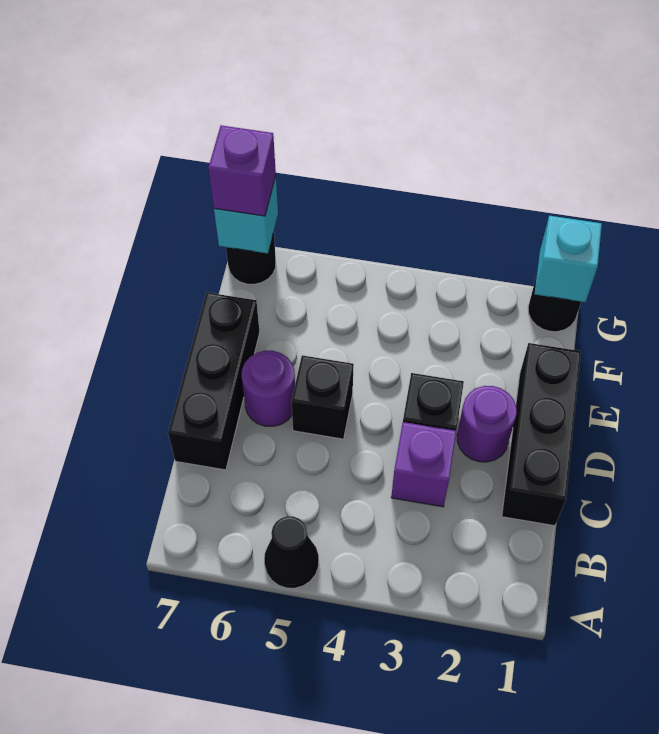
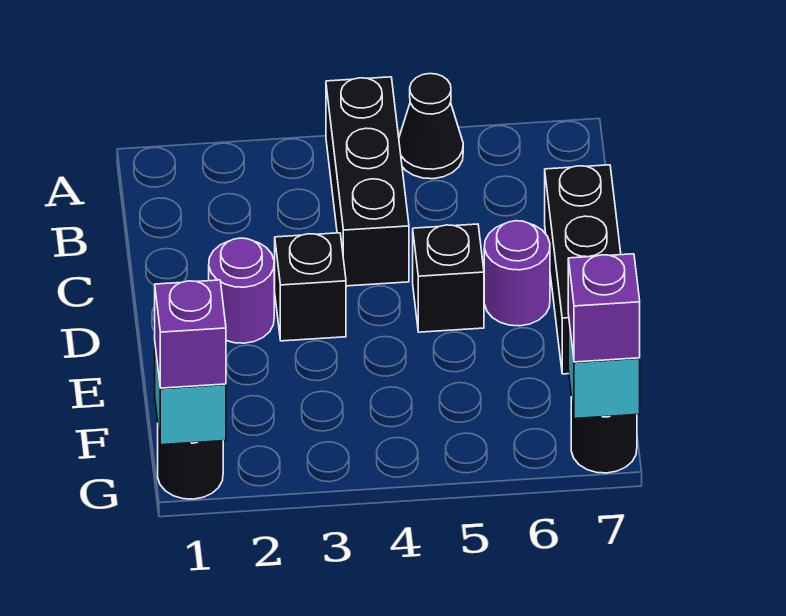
black brick C1:E1 level 1 -> black brick A4:C4 level 1
purple brick C3 level 1 -> purple brick G1 level 3

